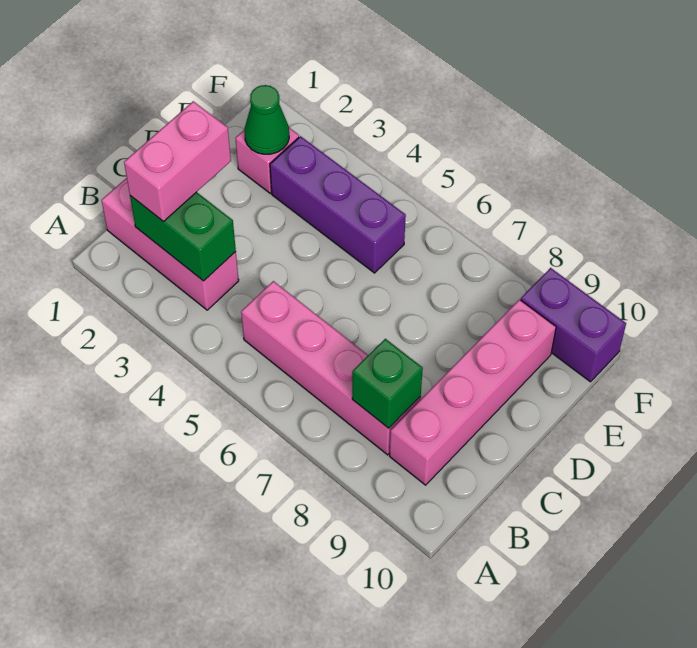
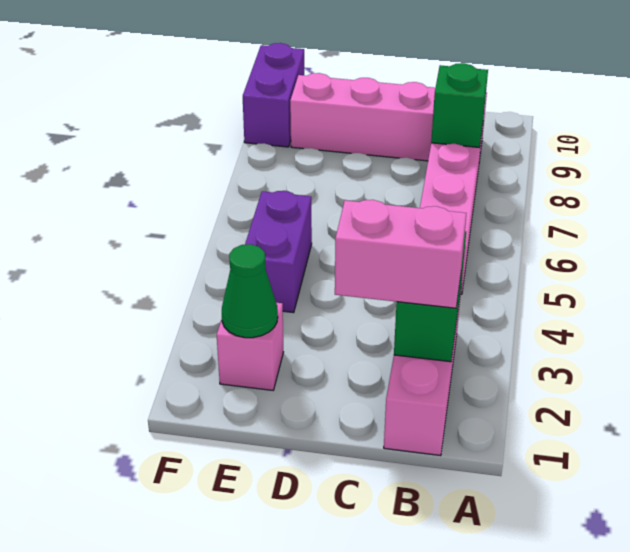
purple brick E3:E5 level 1 -> purple brick E4:E5 level 1

